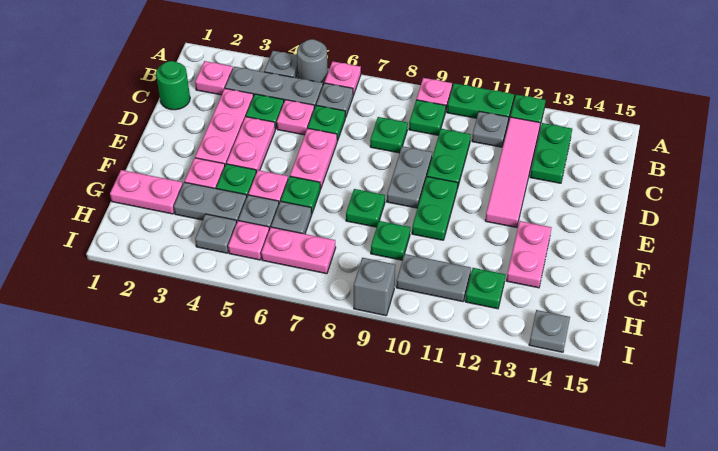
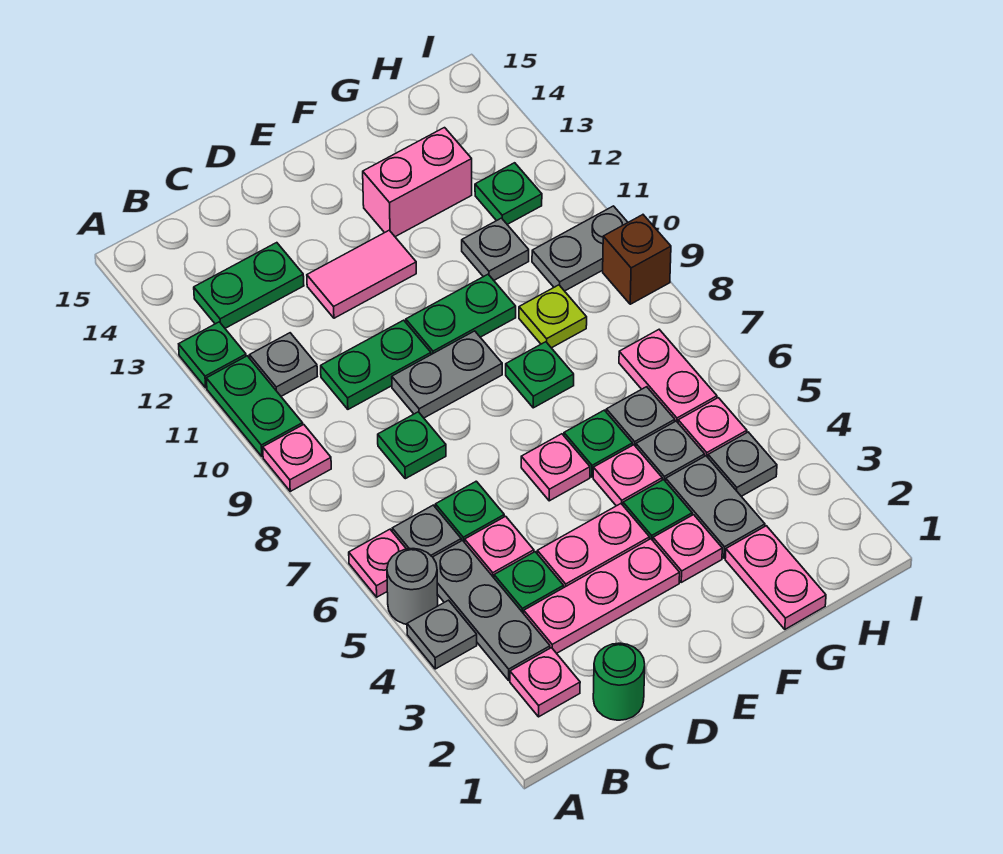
green plate B9 level 1 -> none
pink tile B12:E12 level 1 -> pink tile D12:E12 level 1
pink plate D6:E6 level 1 -> pink plate E6 level 1
pink plate F13:G13 level 1 -> pink brick F13:G13 level 1
green plate G9 level 1 -> lime plate G9 level 1
grey plate H10:H11 level 1 -> grey plate H10:I10 level 1
grey brick I9 level 1 -> brown brick I9 level 1
grey plate I14 level 1 -> grey plate G11 level 1

